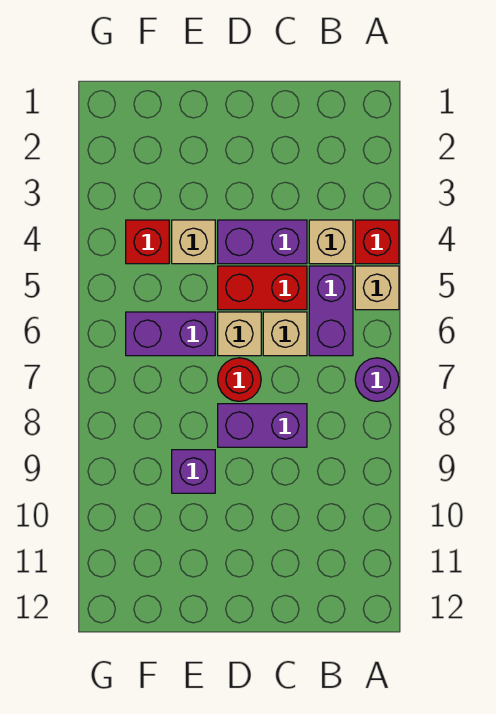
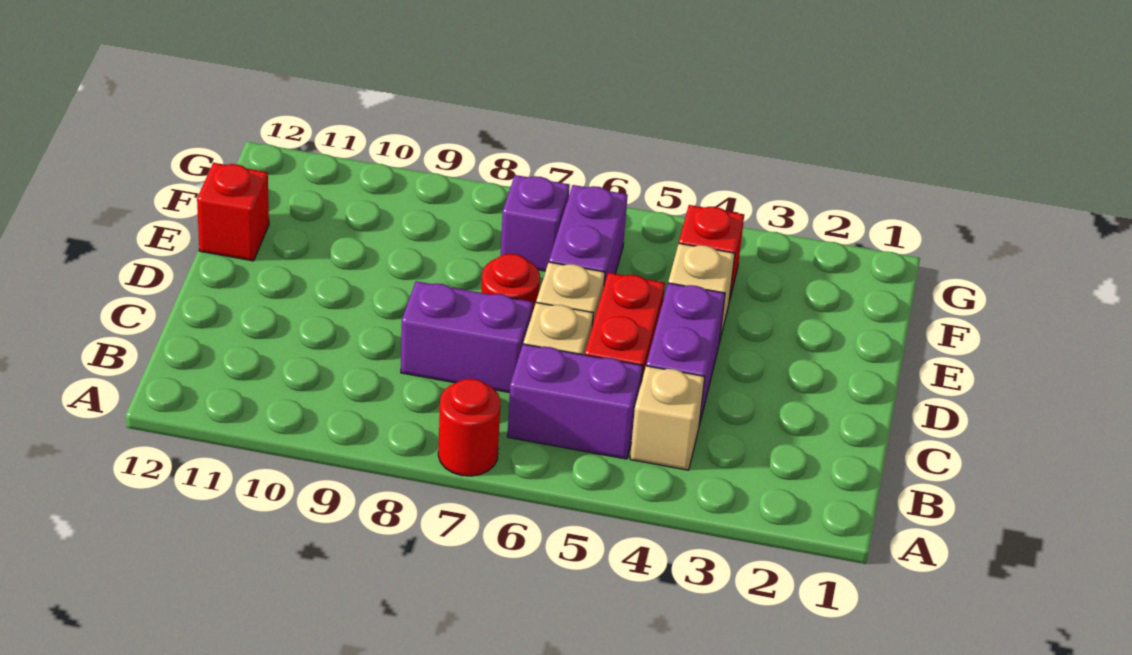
red brick A4 level 1 -> red brick E12 level 1
tan brick A5 level 1 -> none
purple round brick A7 level 1 -> red round brick A7 level 1
purple brick C8:D8 level 1 -> purple brick C7:C8 level 1
purple brick E9 level 1 -> purple brick F7 level 1

